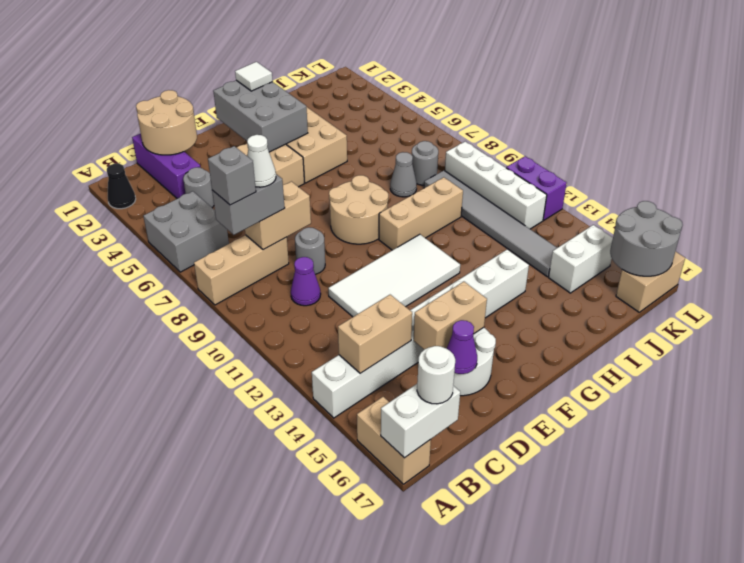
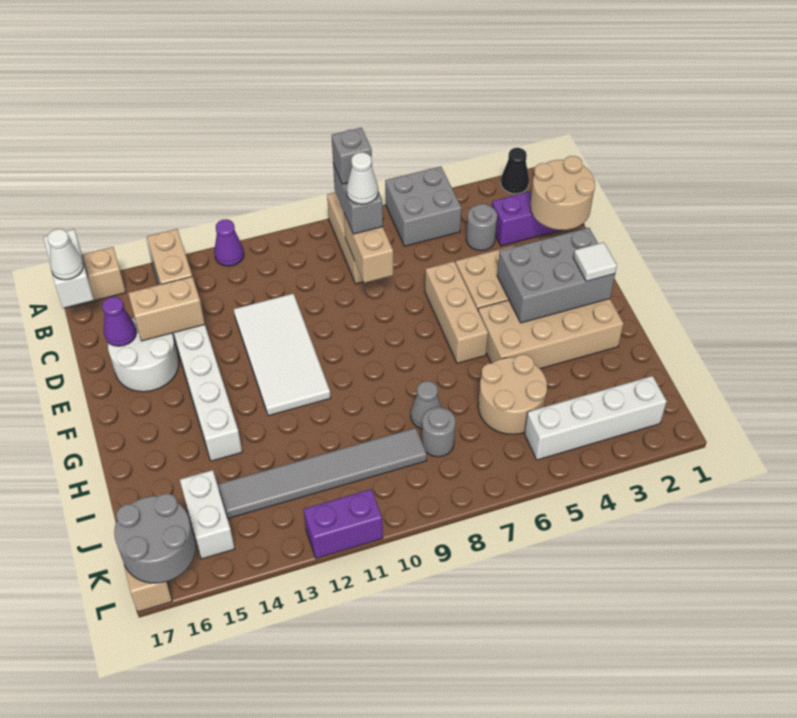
white round brick B17 level 3 -> white cone B17 level 3
purple cone C10 level 1 -> purple cone A12 level 1
grey round brick D9 level 1 -> none
tan brick D15:E15 level 2 -> tan brick D14:D15 level 2
tan round brick F8:G9 level 1 -> tan round brick I5:J6 level 1
tan brick G10:I10 level 1 -> tan brick E6:G6 level 1
white brick K9:K12 level 1 -> white brick K2:K5 level 1

